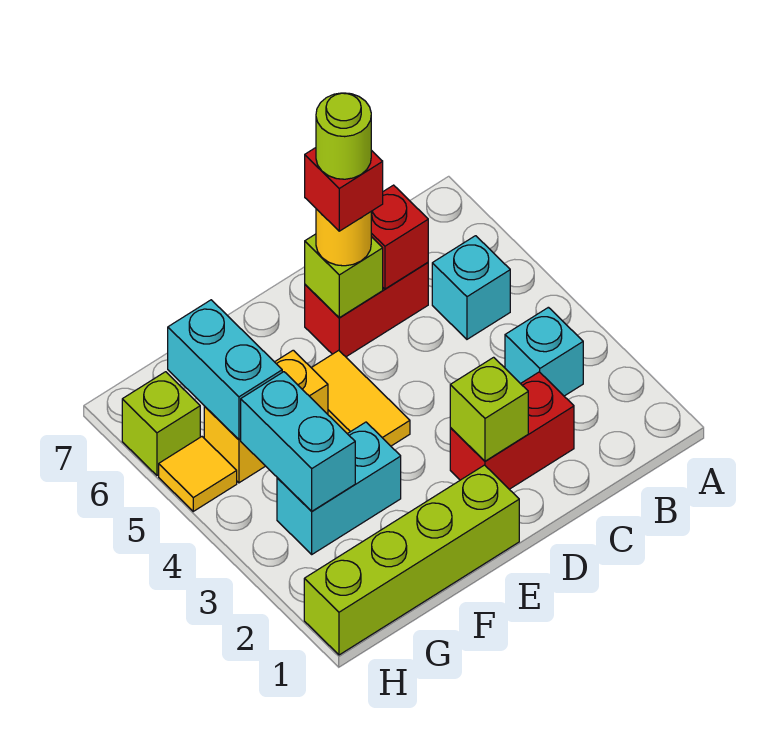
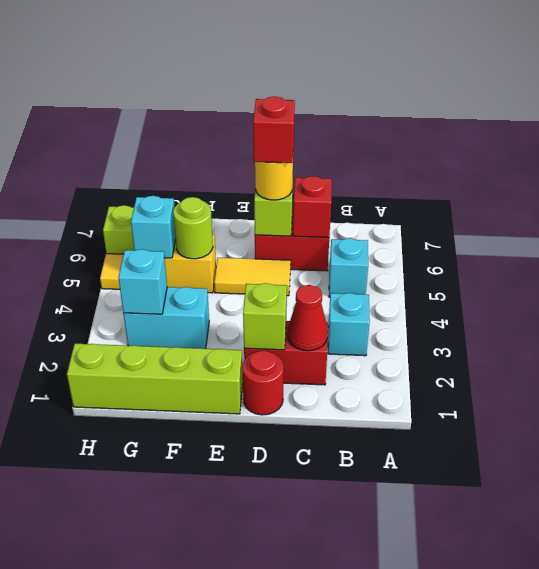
none -> red cone C2 level 2
none -> red round brick D1 level 1
lime round brick D6 level 5 -> lime round brick F5 level 2
yellow tile E4:E5 level 1 -> yellow tile D5:E5 level 1
cyan brick G3:G4 level 2 -> cyan brick G3 level 2
cyan brick G5:G6 level 2 -> cyan brick G5 level 2

